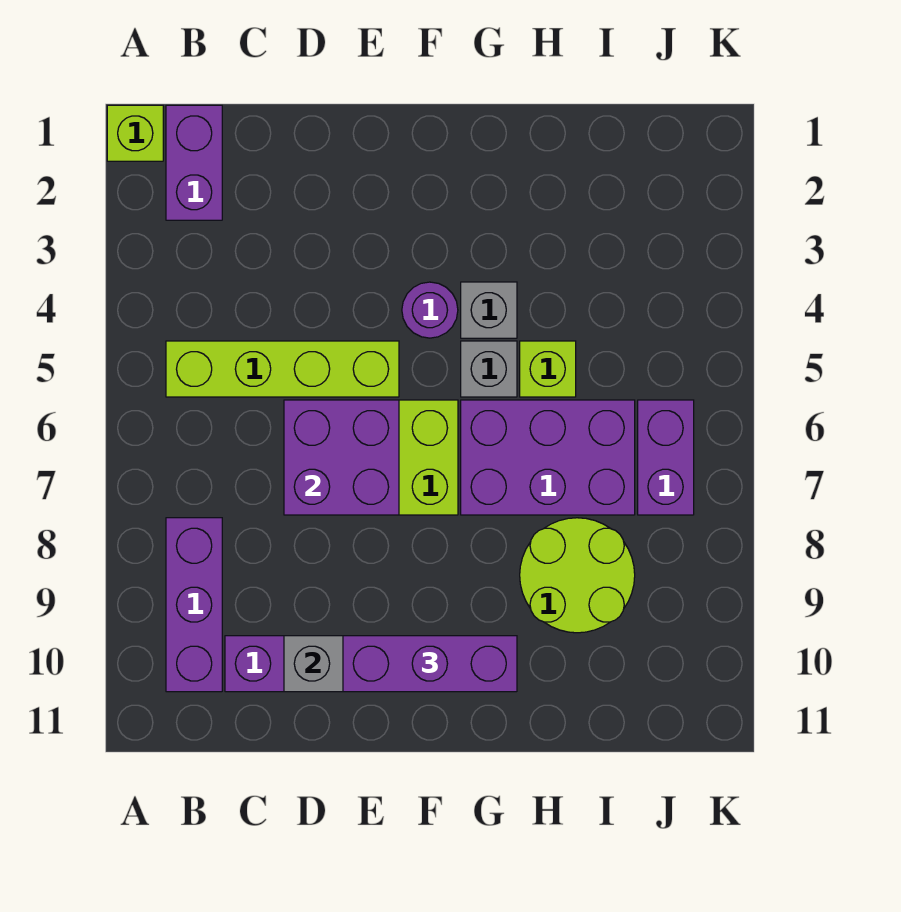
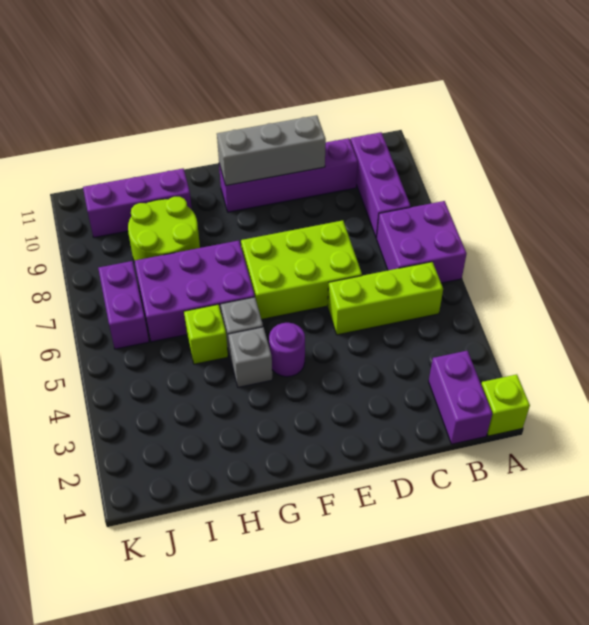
lime brick B5:E5 level 1 -> lime brick B5:D5 level 1
purple brick D6:E7 level 2 -> purple brick A6:B7 level 1
purple brick E10:G10 level 3 -> purple brick H10:J10 level 1

